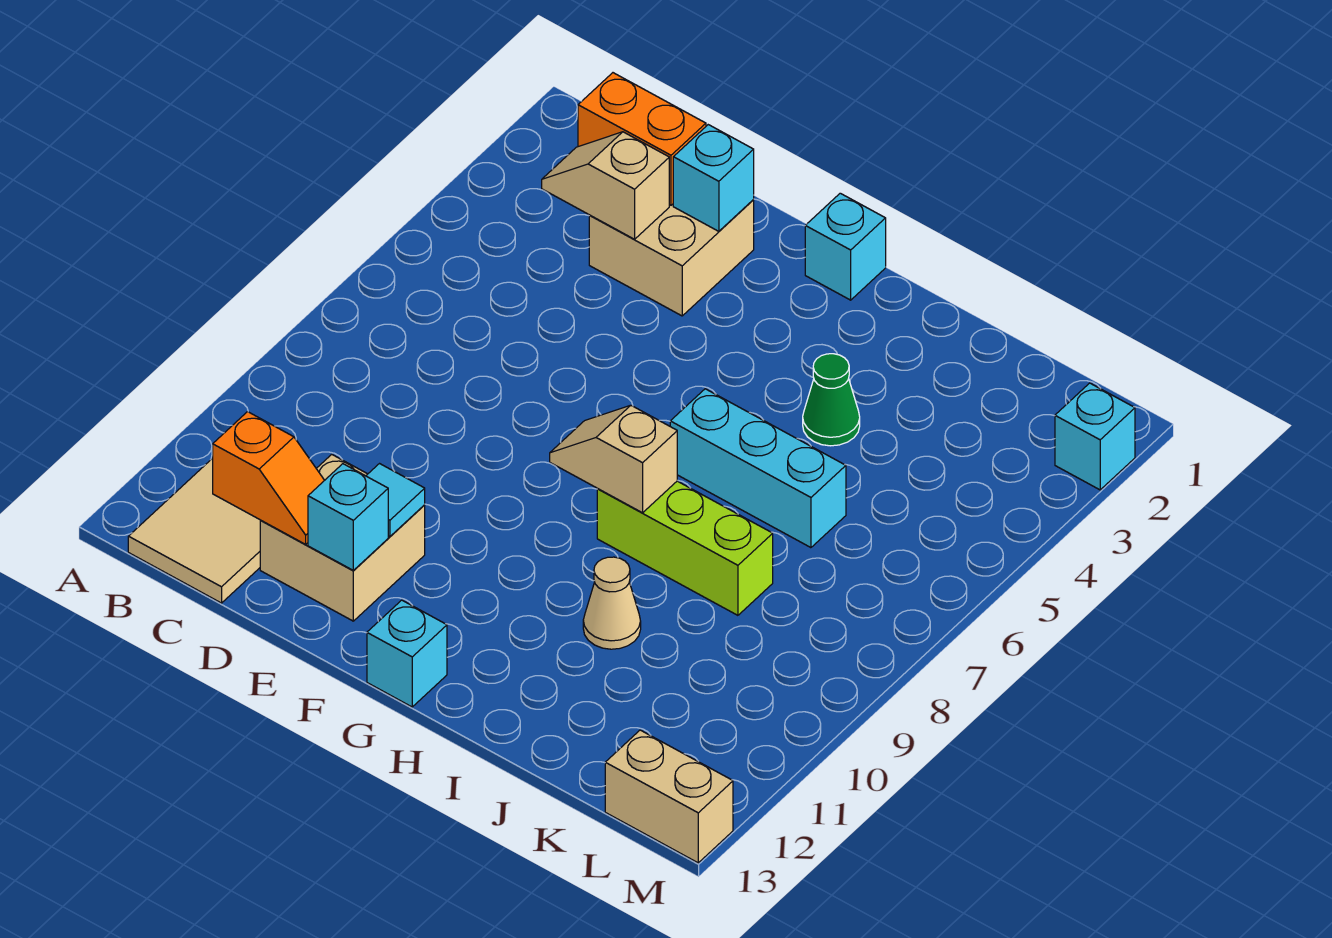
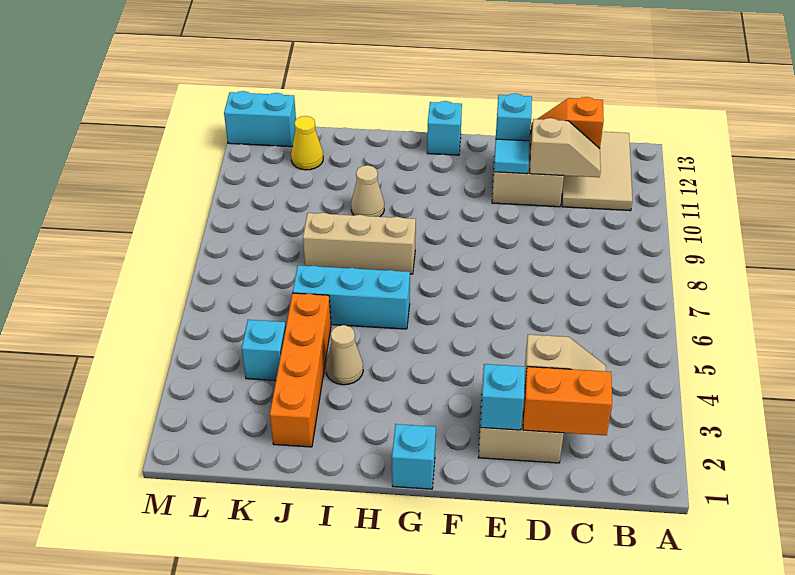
tan slope G8:H8 level 2 top H -> tan slope C11:D11 level 2 top D
lime brick H8:J8 level 1 -> tan brick H8:J8 level 1
green cone I4 level 1 -> tan cone I4 level 1
none -> orange brick J2:J5 level 1
none -> yellow cone K12 level 1
tan brick L13:M13 level 1 -> cyan brick L13:M13 level 1
cyan brick M2 level 1 -> cyan brick K4 level 1

